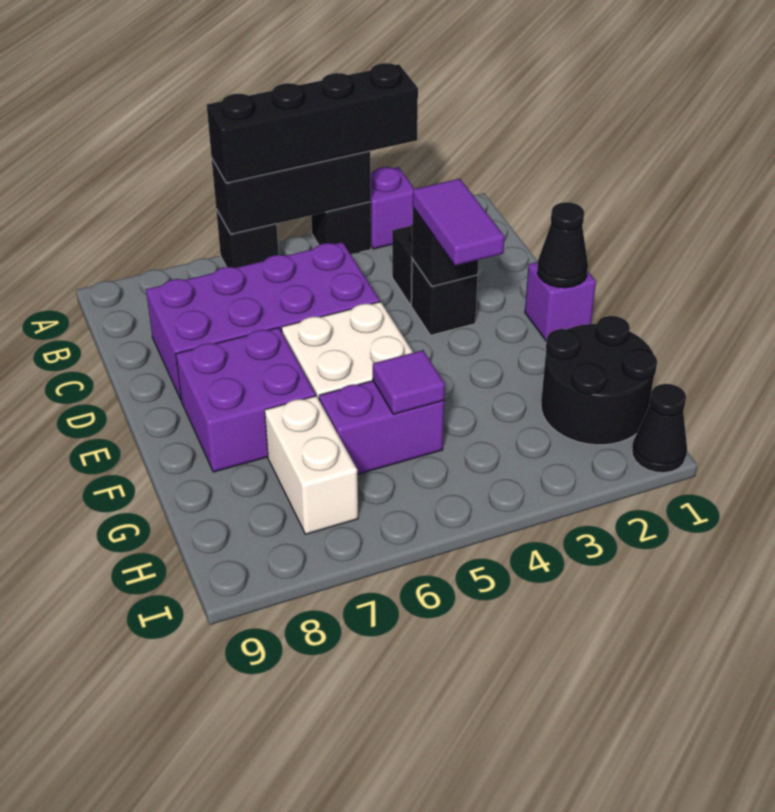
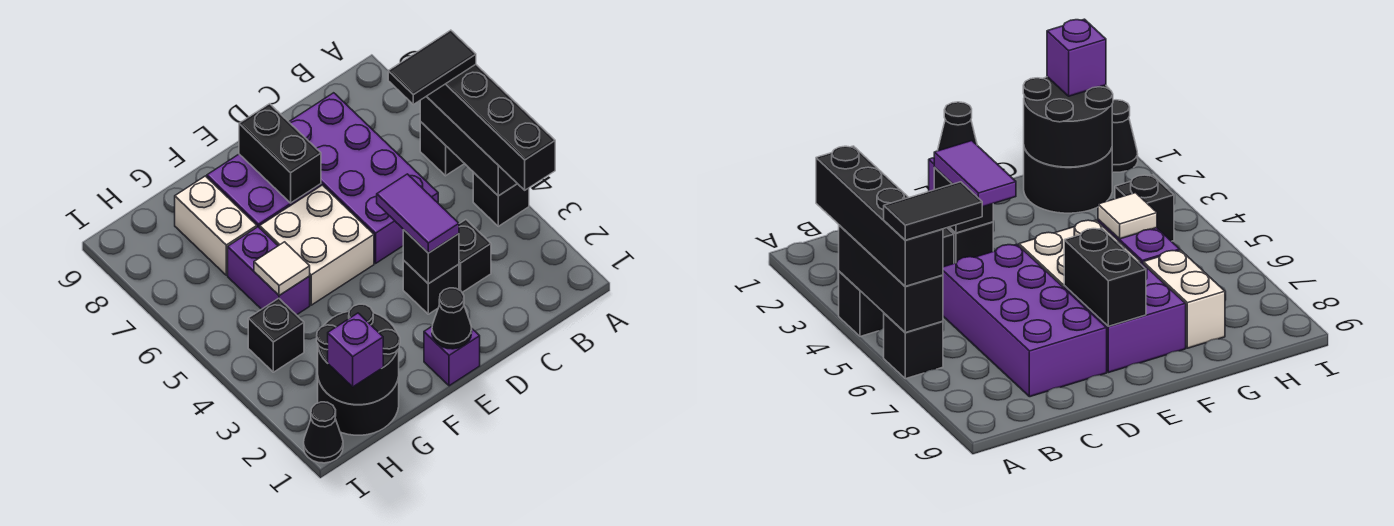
purple brick A3 level 1 -> purple brick H1 level 3
none -> black tile A6:B6 level 4
purple tile D3:E3 level 3 -> purple tile D3:D4 level 3
none -> black brick E7:E8 level 2
none -> black round brick G1:H2 level 2
purple tile G5 level 2 -> white tile G5 level 2
white brick G7:H7 level 1 -> white brick G7:G8 level 1
none -> black brick H4 level 1

